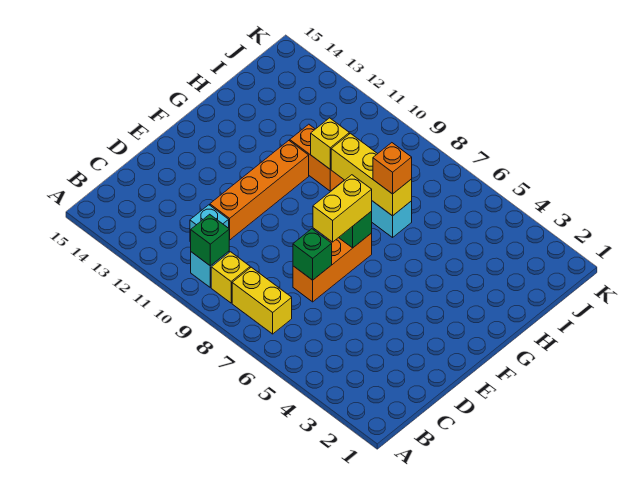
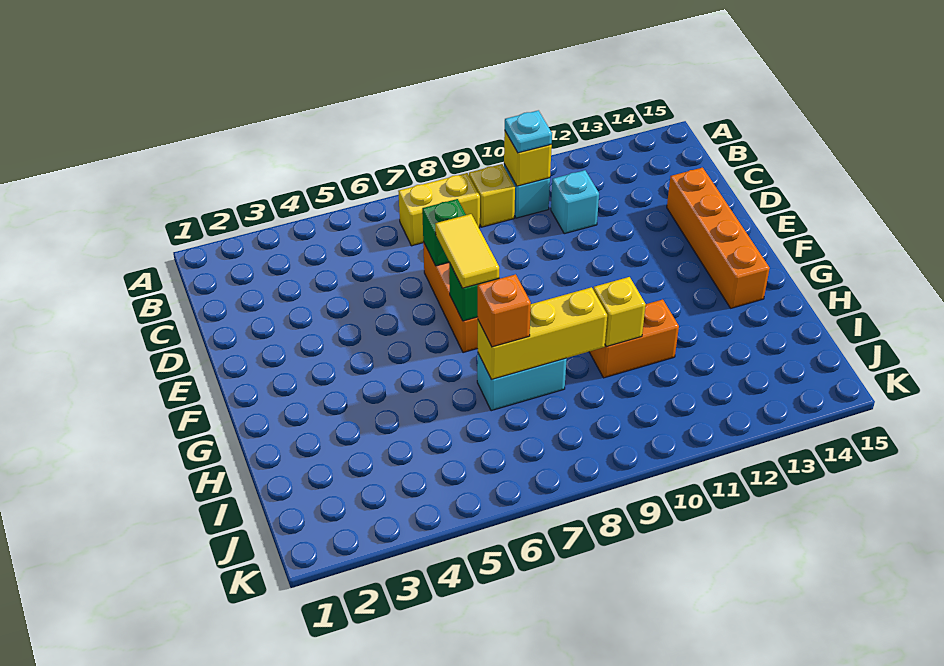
green brick B10 level 2 -> yellow brick B10 level 2
none -> cyan plate B10 level 3
orange brick D11:G11 level 1 -> orange brick D14:G14 level 1
yellow brick E7:F7 level 3 -> yellow tile E7:F7 level 3

